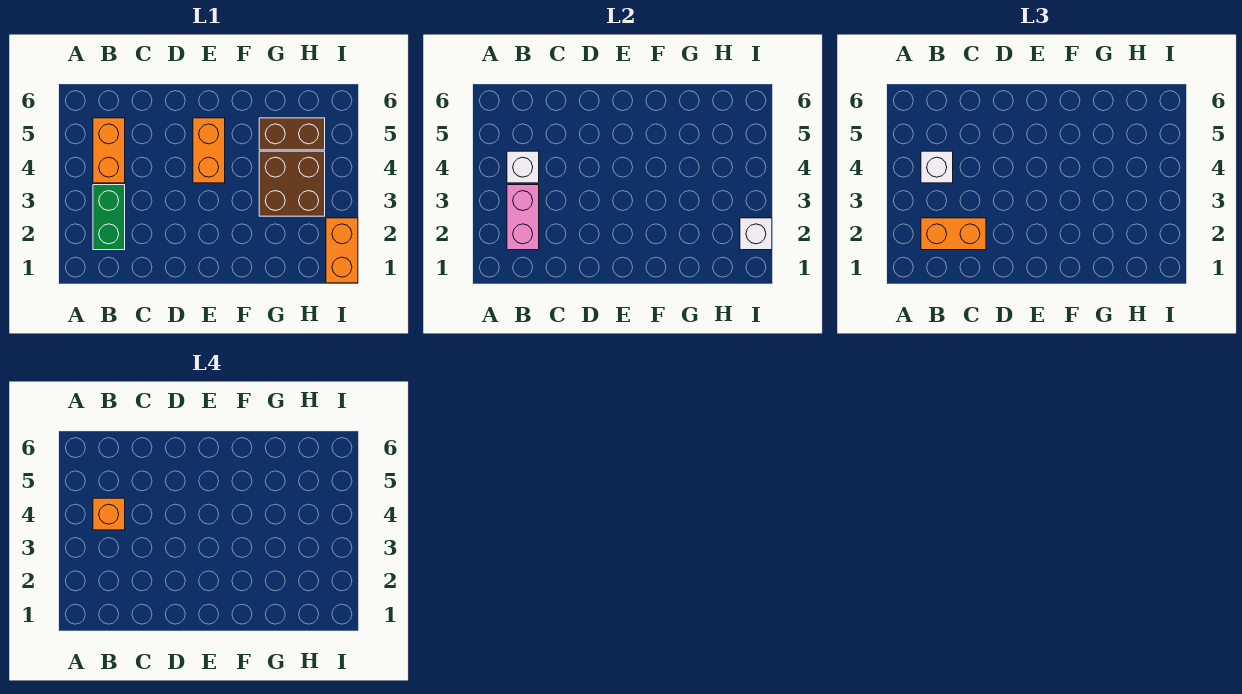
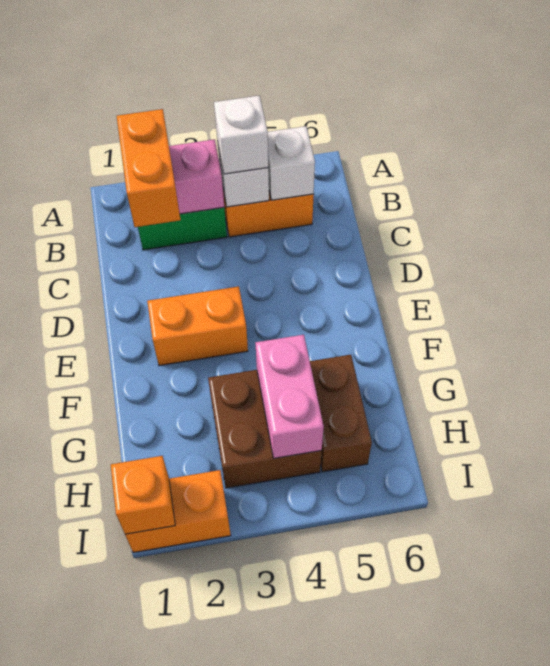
orange brick B4 level 4 -> orange brick I1 level 2
orange brick E4:E5 level 1 -> orange brick E2:E3 level 1
none -> pink brick G4:H4 level 2
white brick I2 level 2 -> white brick B5 level 2

